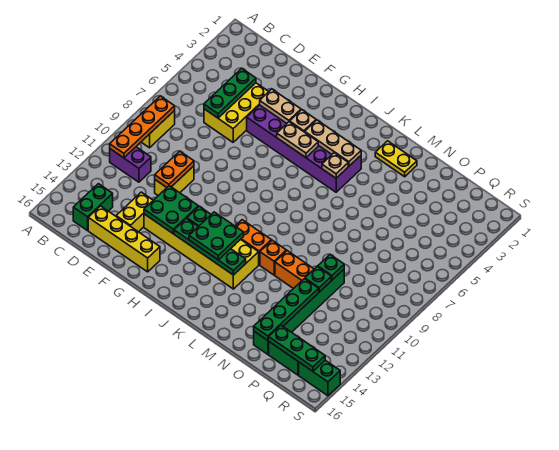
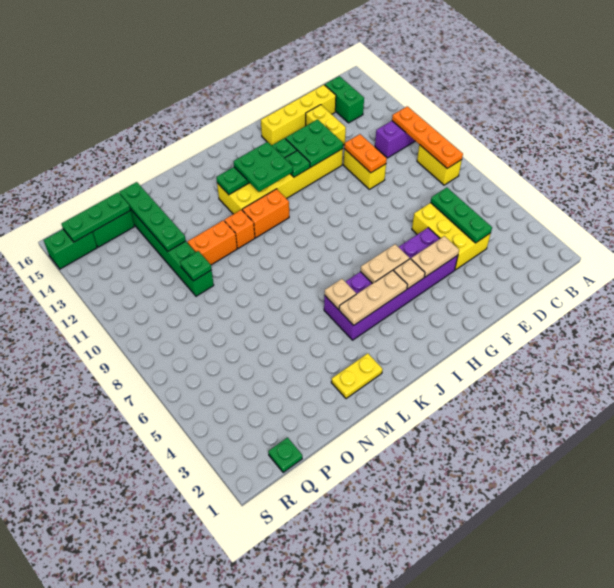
green plate O11 level 2 -> green plate Q1 level 1

